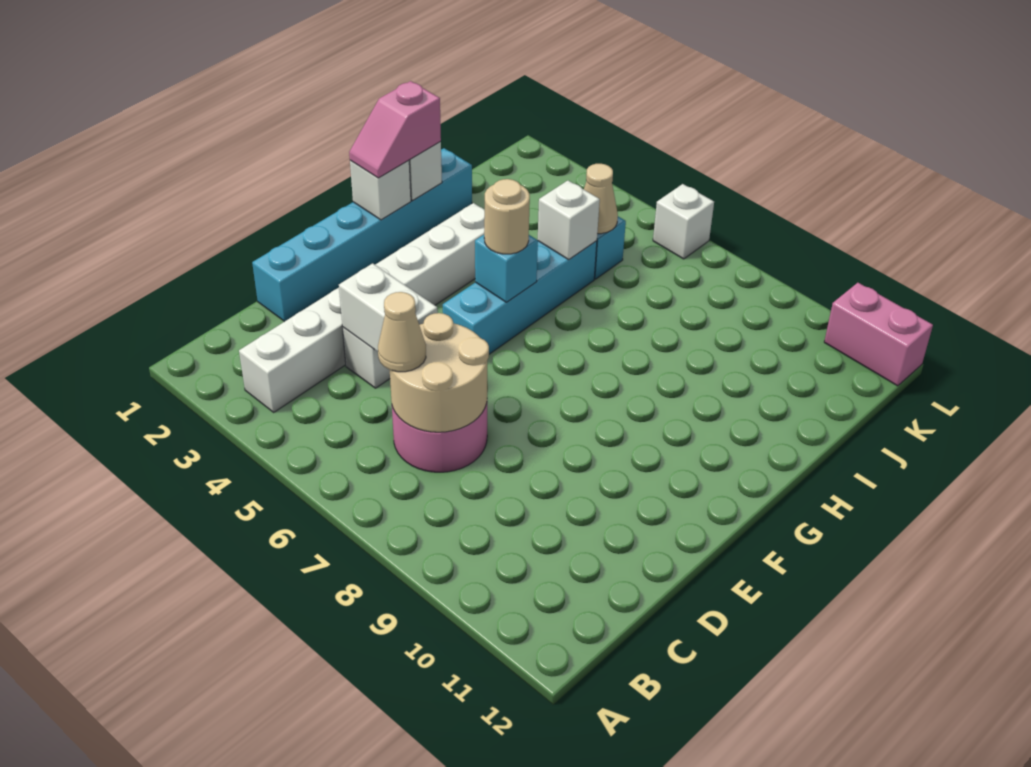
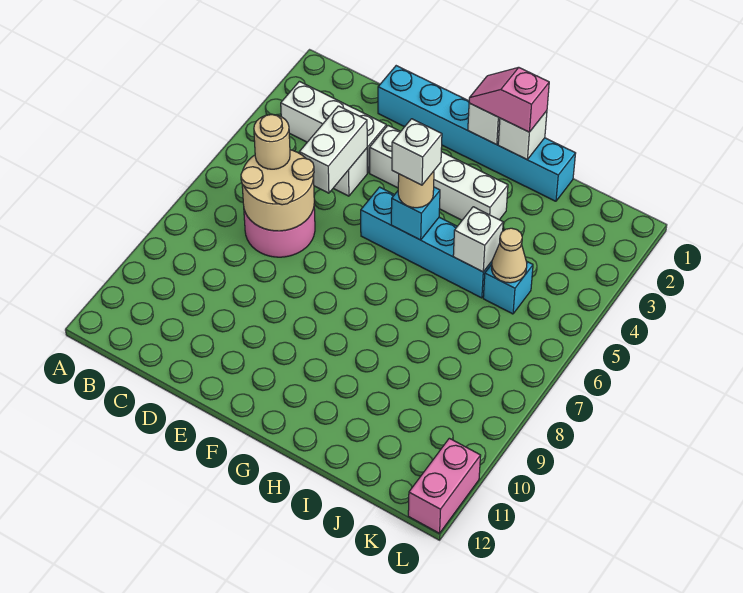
tan cone C6 level 3 -> tan round brick C6 level 3
white brick L6 level 1 -> white brick G5 level 4

